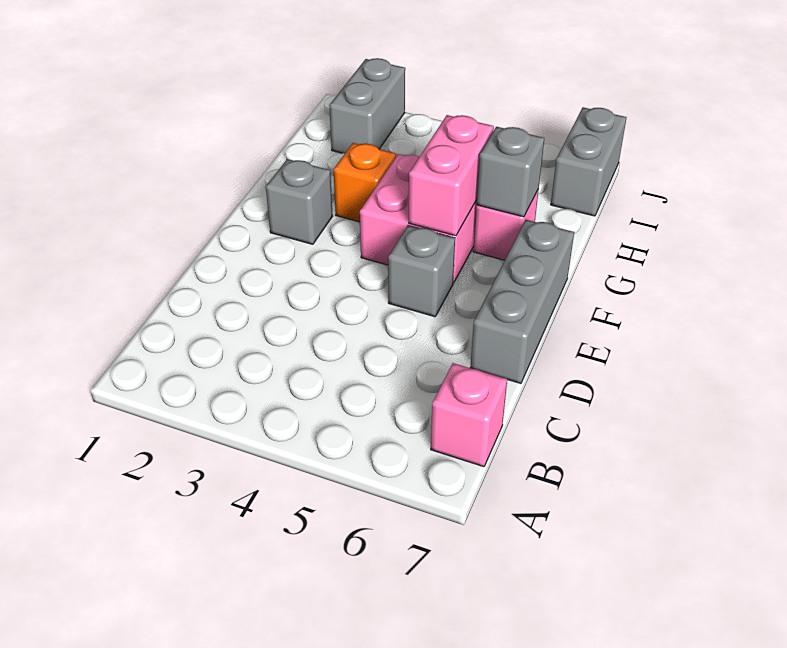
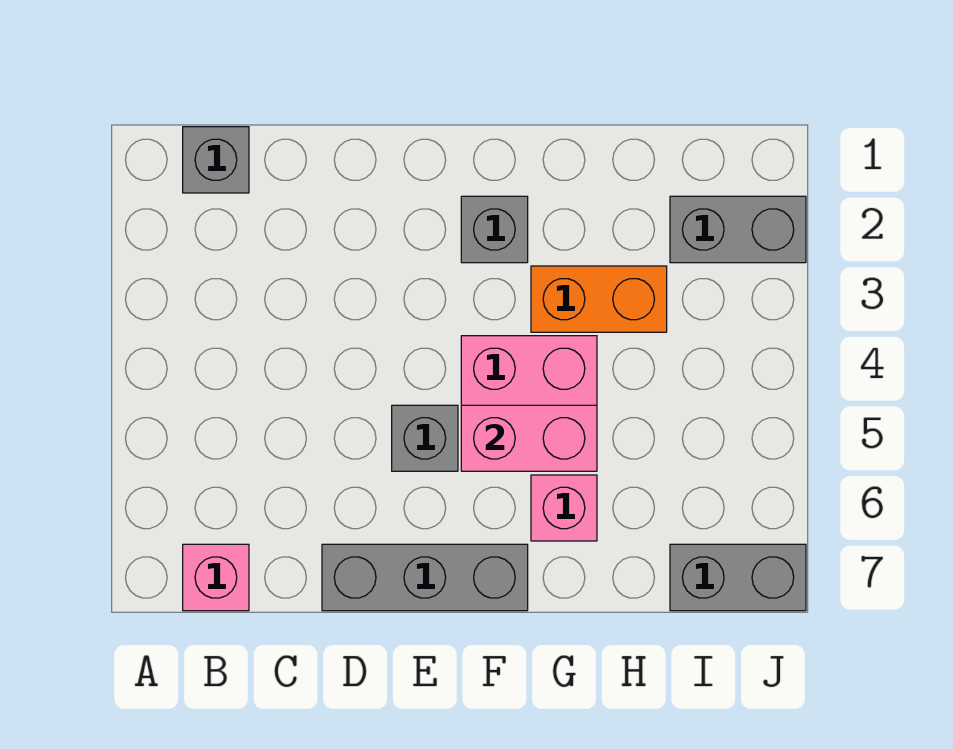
orange brick G3 level 1 -> orange brick G3:H3 level 1
grey brick G6 level 2 -> grey brick B1 level 1

